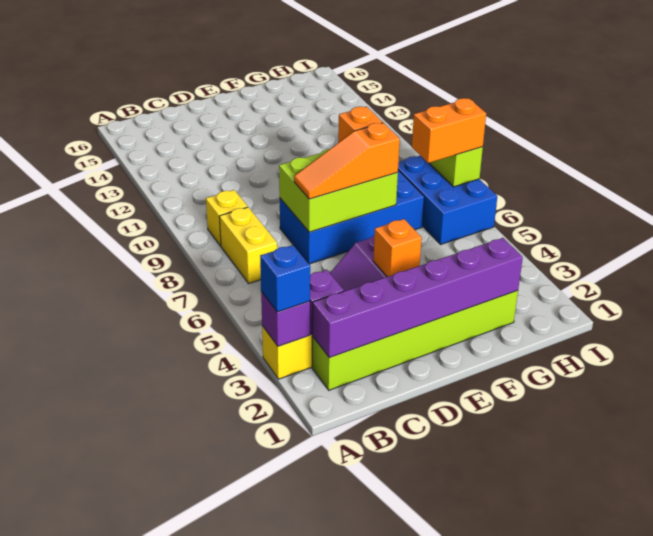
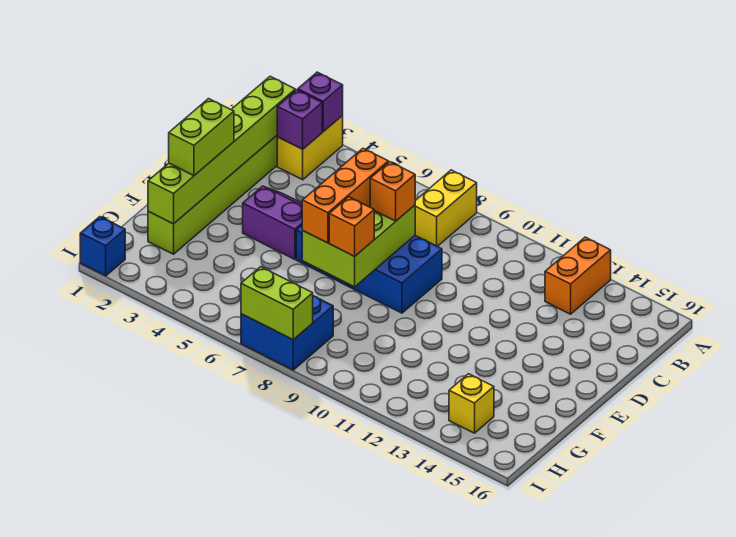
blue brick A3 level 3 -> blue brick I1 level 1
purple brick B2:G2 level 2 -> lime brick B2:G2 level 2
yellow brick B7:B8 level 1 -> yellow brick A8:B8 level 1
yellow brick B9 level 1 -> yellow brick H14 level 1
blue brick D7:G8 level 1 -> blue brick D6:E9 level 1
orange slope D7:F7 level 3 top F -> orange brick D7:F7 level 3
none -> lime brick E2:F2 level 3
orange brick E4 level 2 -> orange brick D8 level 3
blue brick H6:I8 level 1 -> blue brick H7:I8 level 1
orange brick H7:I7 level 3 -> orange brick A13:B13 level 1

